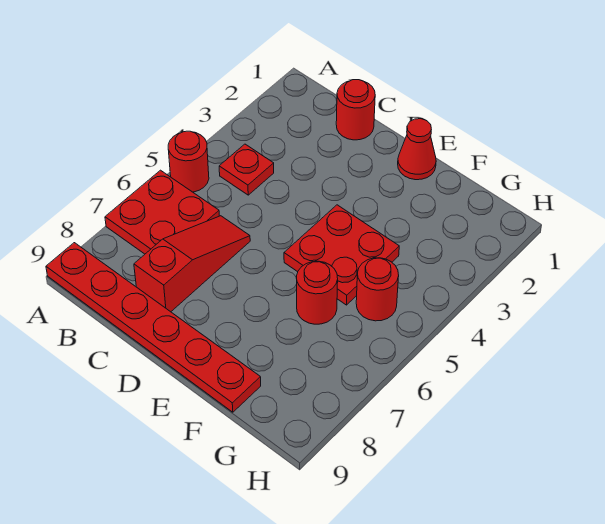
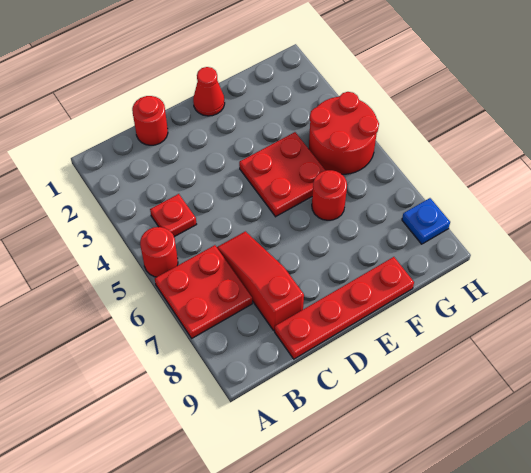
red plate A9:F9 level 1 -> red plate C9:F9 level 1
red round brick G5 level 1 -> red round brick G4:H5 level 1
none -> blue plate H8 level 1

